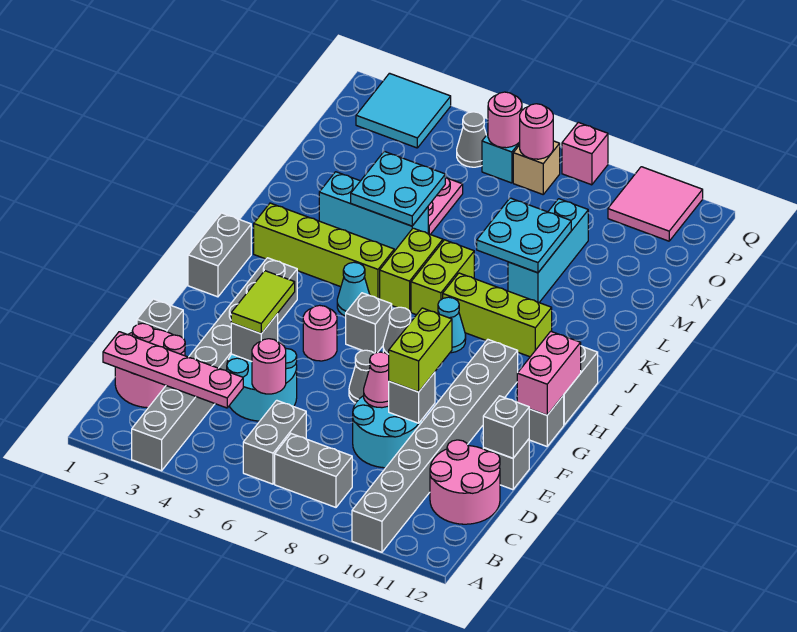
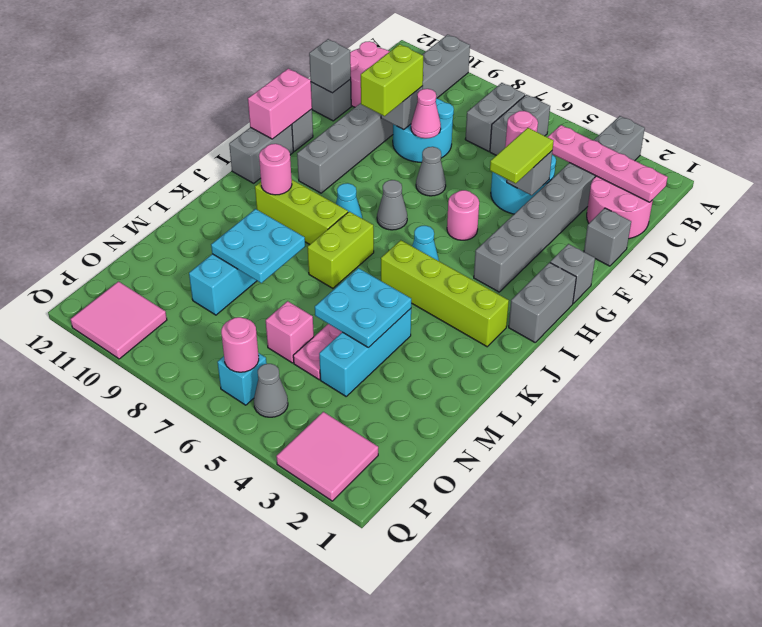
grey brick B7:B8 level 1 -> grey brick B7:C7 level 1
grey brick H6 level 1 -> grey brick G1 level 1
lime brick J6:K6 level 1 -> none
cyan brick L3:L5 level 1 -> cyan brick L4:N4 level 1
cyan tile P2:Q3 level 1 -> pink tile P2:Q3 level 1
tan brick P7 level 1 -> none
pink round brick P7 level 2 -> pink round brick J10 level 2
pink brick Q8 level 1 -> pink brick N6 level 1

